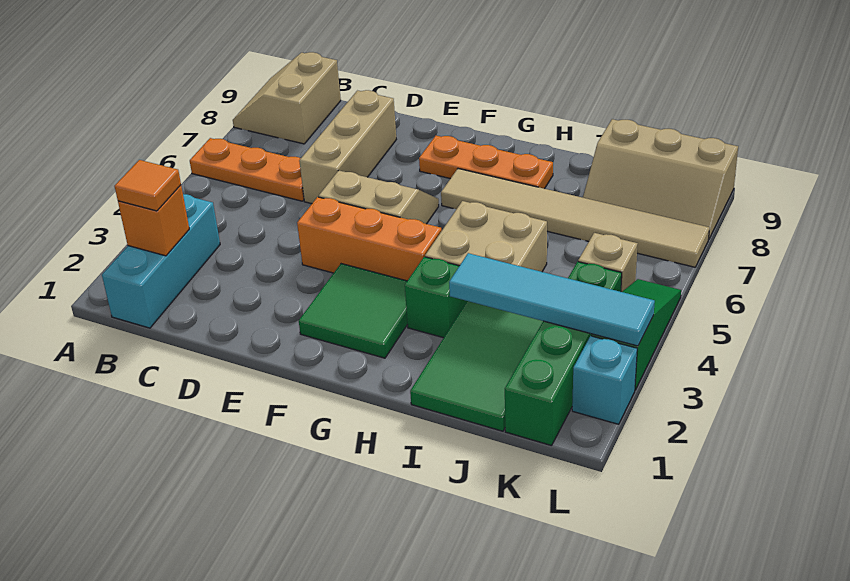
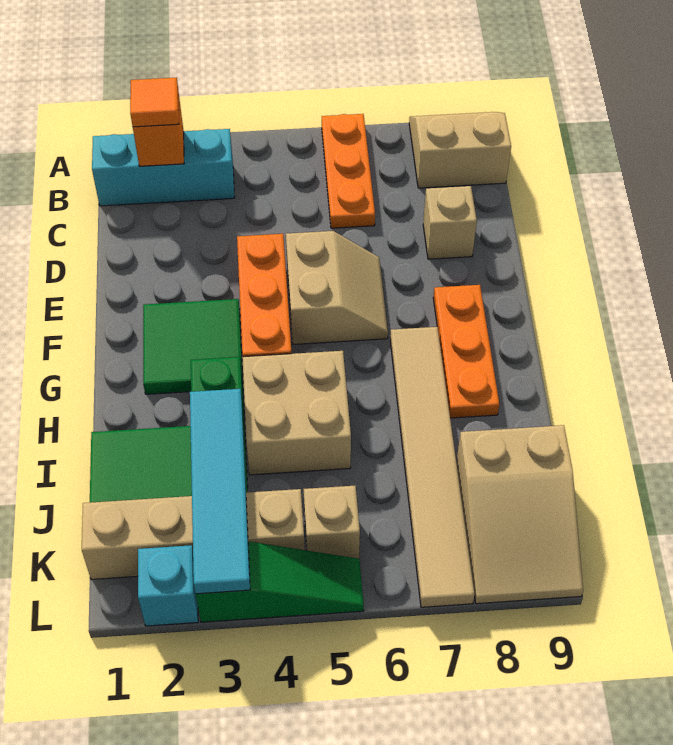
tan brick D6:D8 level 1 -> tan brick D8 level 1
tan slope J8:L9 level 1 top 9 -> tan slope J8:L9 level 1 top J
green brick K1:K4 level 1 -> tan brick K1:K4 level 1

